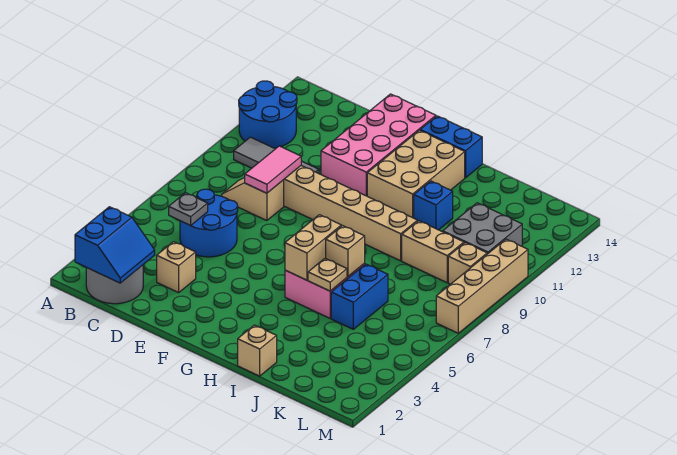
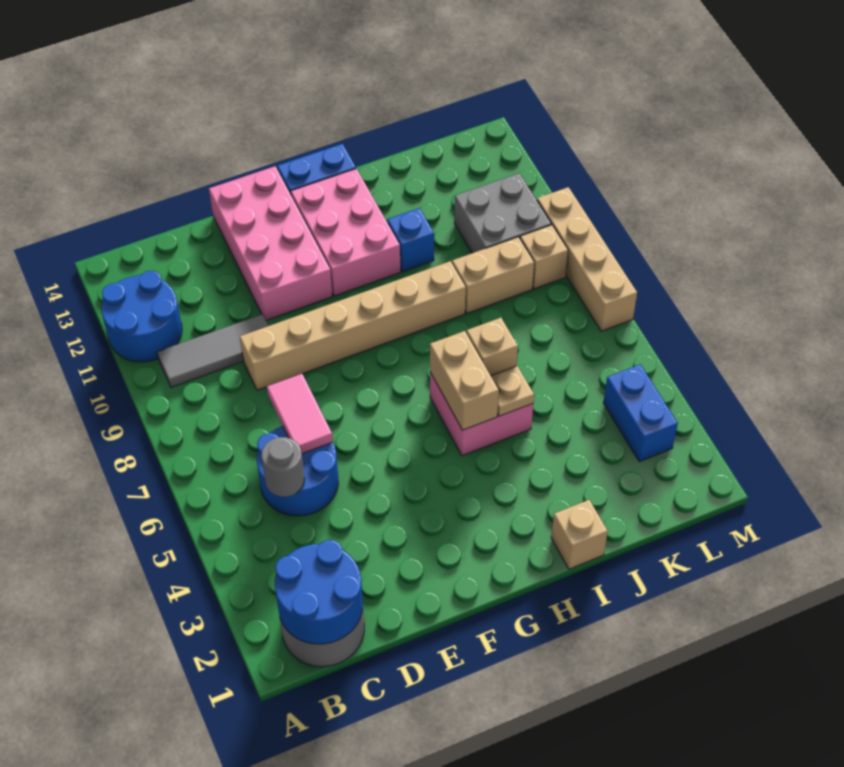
blue slope B1:C2 level 2 top B -> blue round brick B1:C2 level 2
grey plate C5 level 2 -> grey round brick C5 level 2
tan slope C8:D8 level 1 top D -> none
tan brick D3 level 1 -> none
pink tile D8:D9 level 2 -> pink tile D6:D7 level 2
tan brick G11:H13 level 1 -> pink brick G11:H13 level 1
blue brick J5:J6 level 1 -> blue brick L3:L4 level 1

